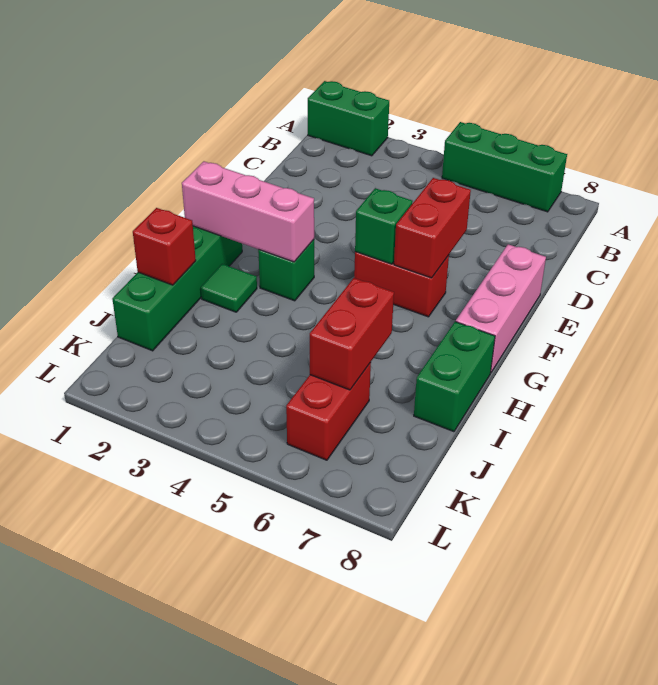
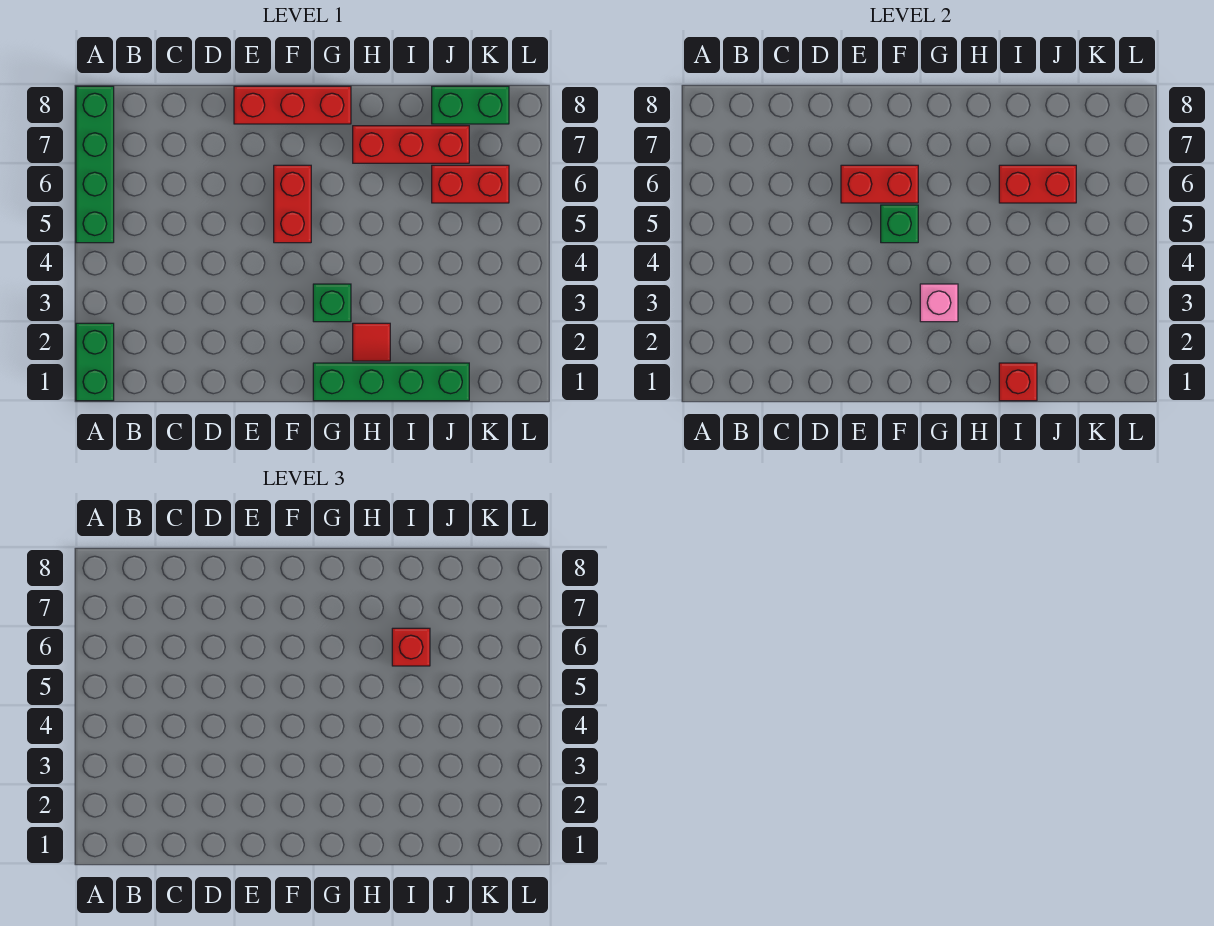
green brick A5:A7 level 1 -> green brick A5:A8 level 1
pink brick E8:G8 level 1 -> red brick E8:G8 level 1
pink brick G1:G3 level 2 -> pink brick G3 level 2
green tile H2 level 1 -> red tile H2 level 1
none -> red brick H7:J7 level 1
green brick H8:I8 level 1 -> green brick J8:K8 level 1
none -> red brick I6 level 3

